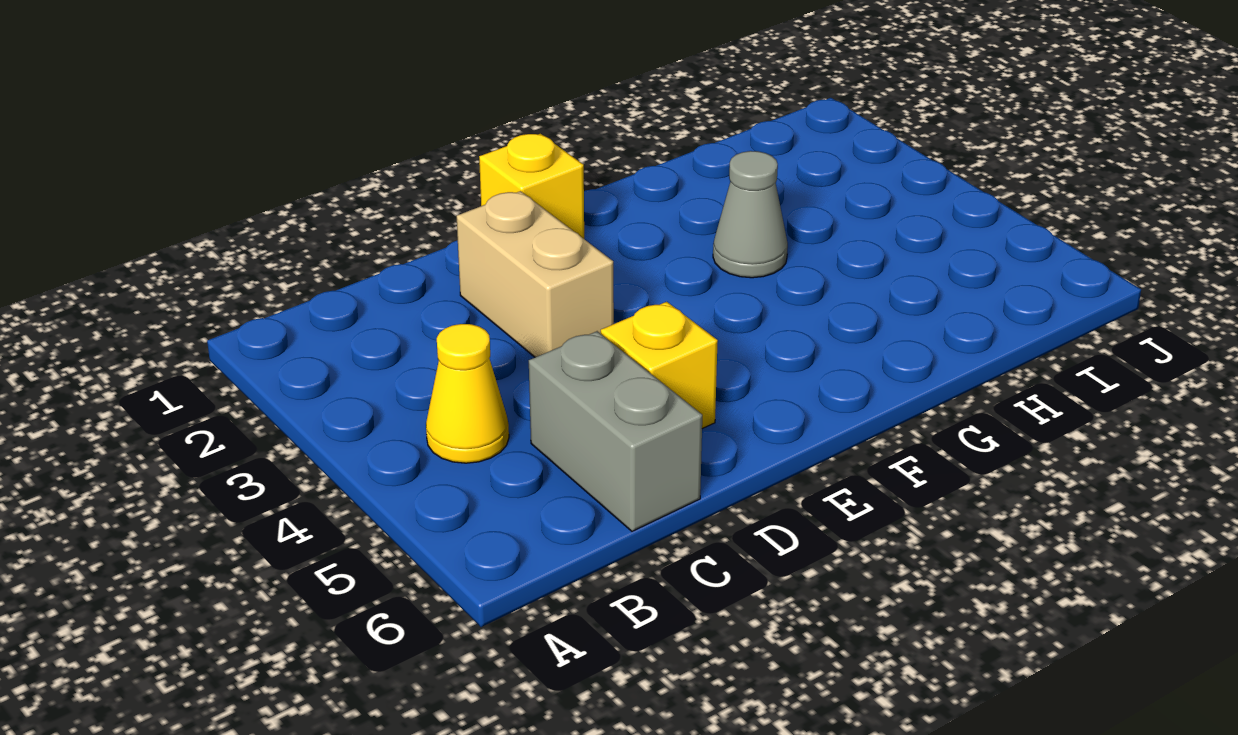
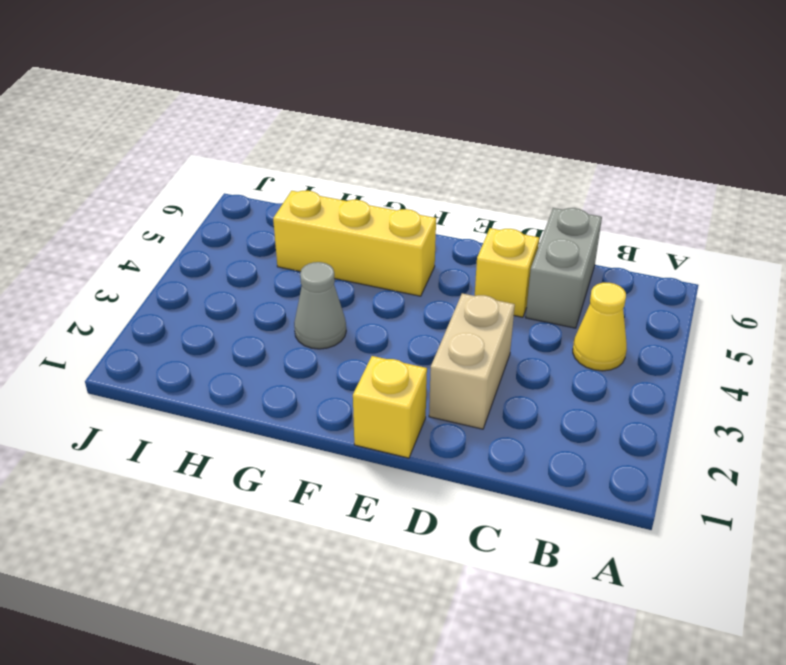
none -> yellow brick F5:H5 level 1

